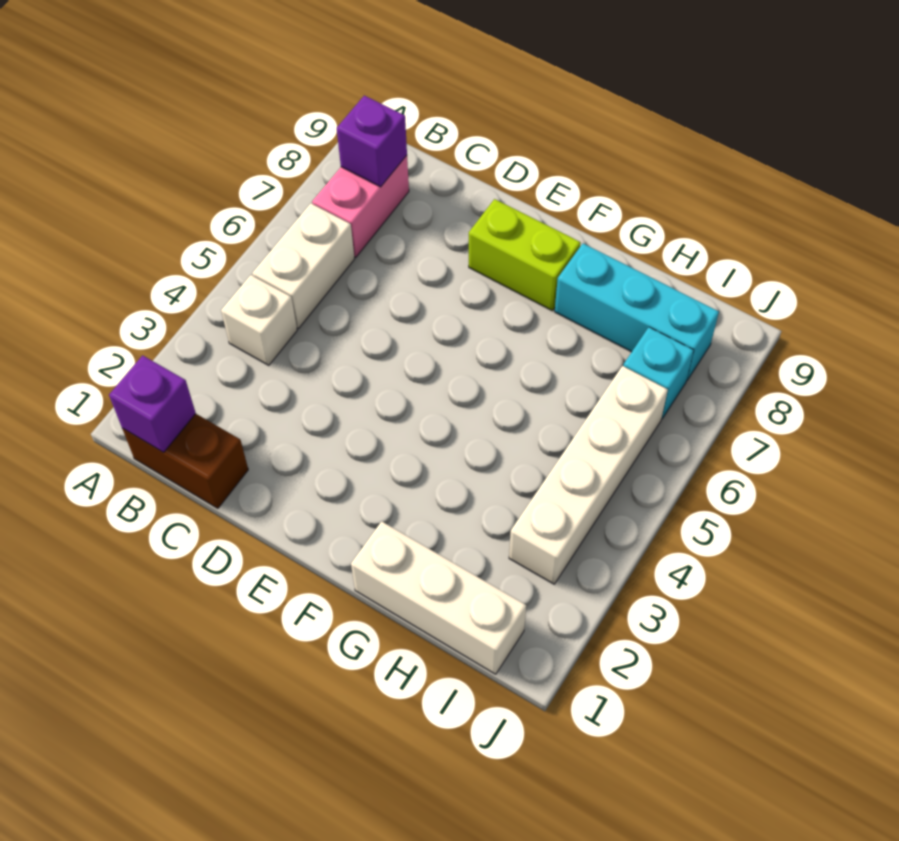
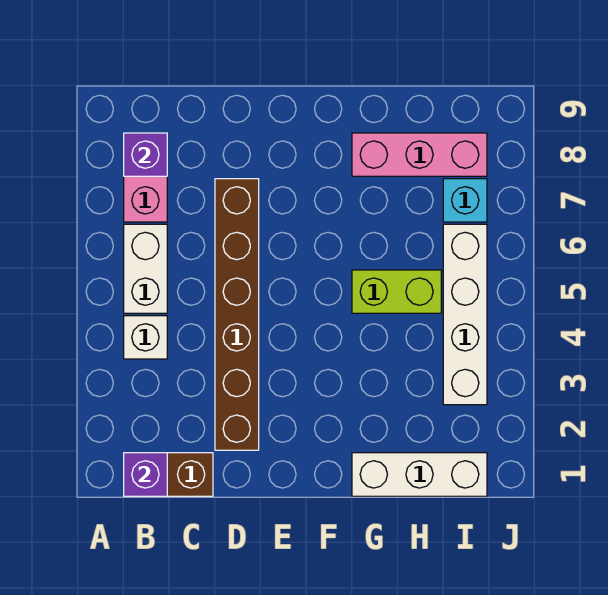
none -> brown brick D2:D7 level 1
lime brick E8:F8 level 1 -> lime brick G5:H5 level 1
cyan brick G8:I8 level 1 -> pink brick G8:I8 level 1

